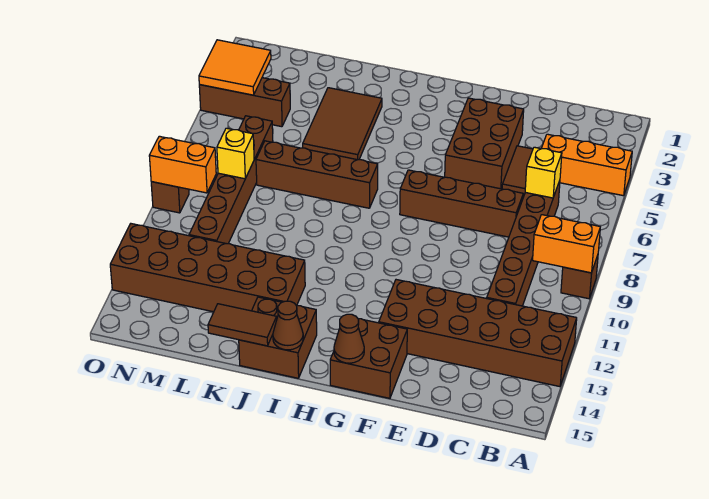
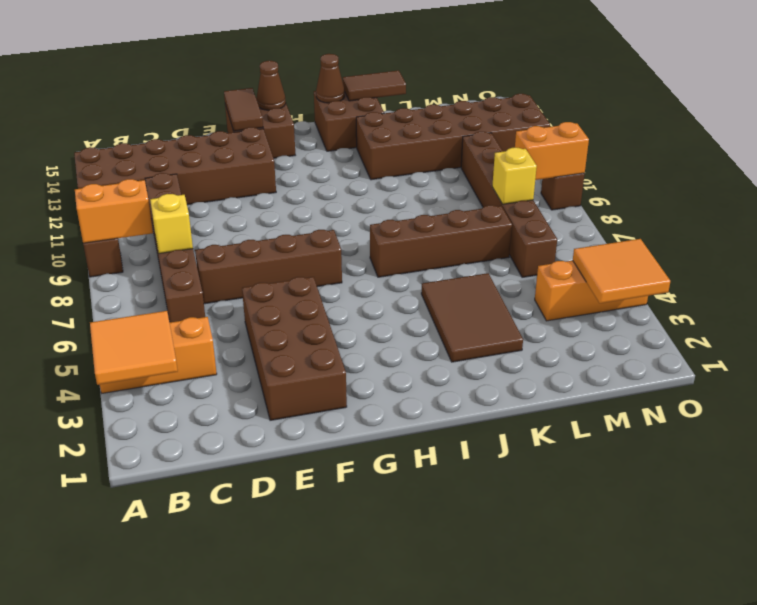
none -> orange tile A3:B4 level 2
yellow brick C6 level 2 -> yellow brick C8 level 2
brown tile D4:D5 level 1 -> brown tile F14:F15 level 2
brown brick E3:F5 level 1 -> brown brick E2:F5 level 1
brown brick M4:O4 level 1 -> orange brick M4:O4 level 1

